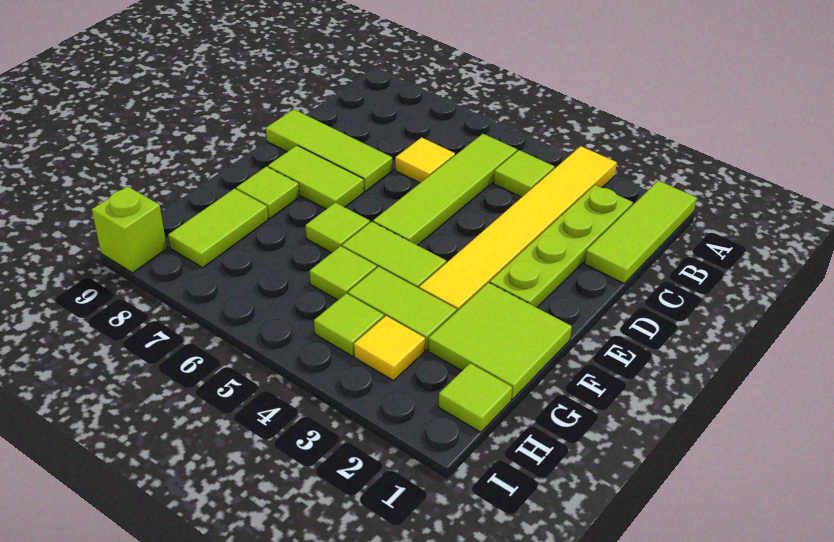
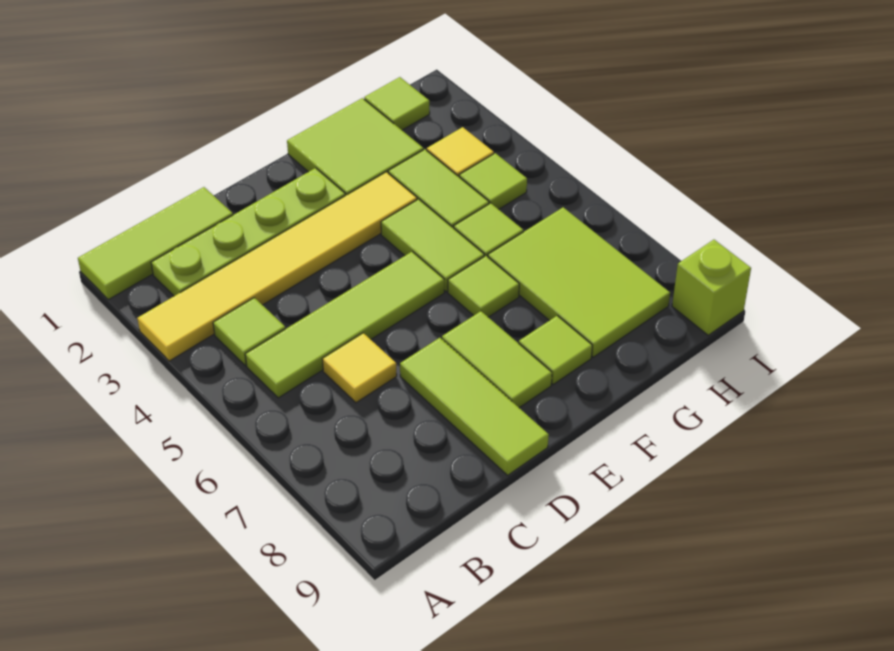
lime tile G8:H8 level 1 -> lime tile G6:H8 level 1

